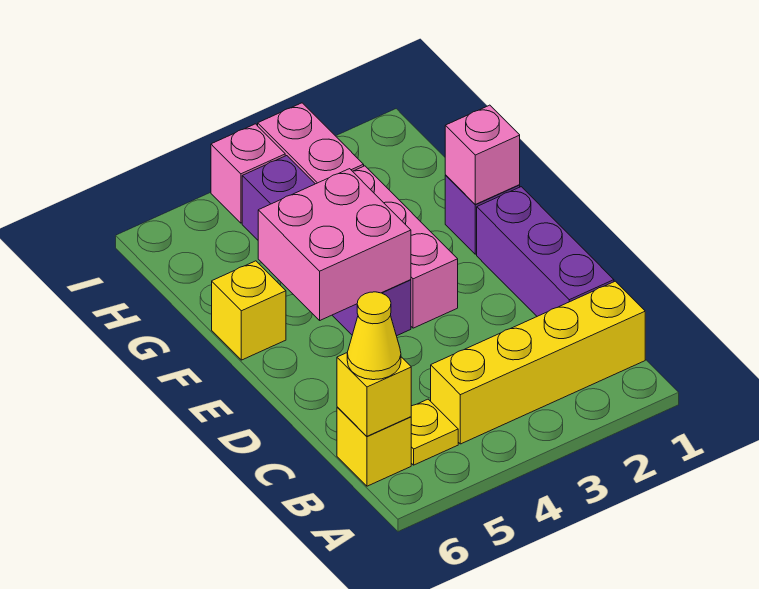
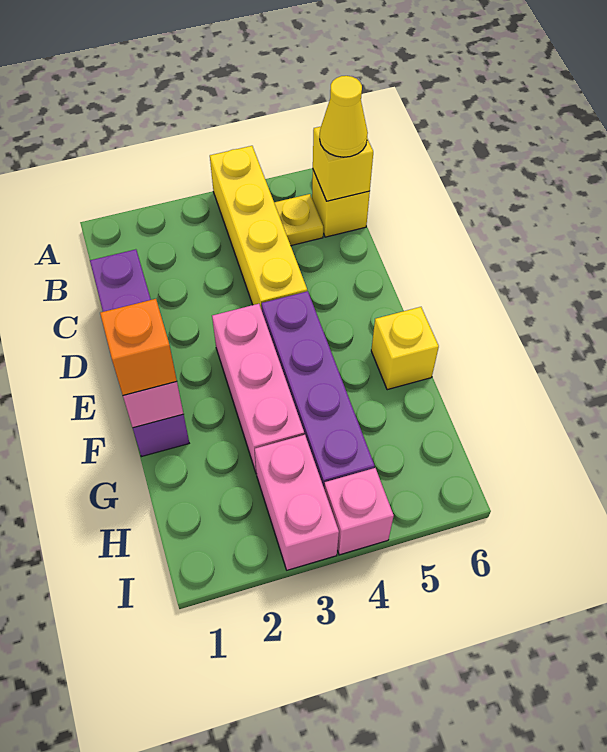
yellow brick B1:B4 level 1 -> yellow brick A4:D4 level 1
pink brick E4:F5 level 2 -> none
none -> orange brick F1 level 3

